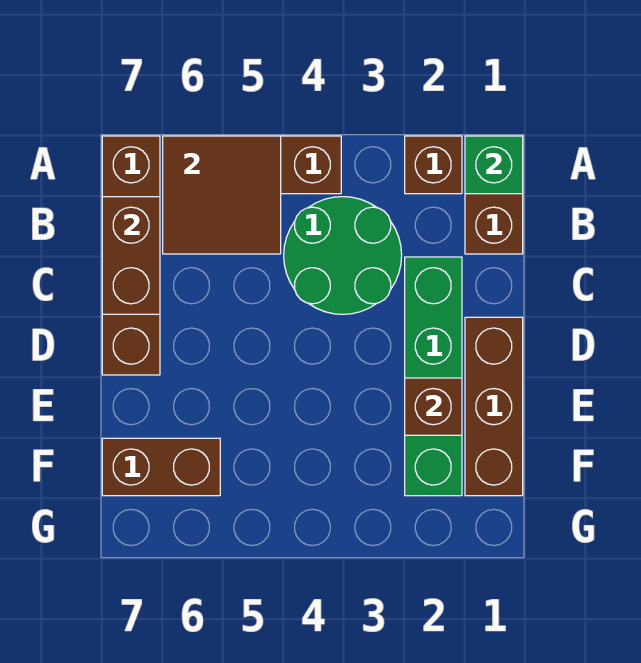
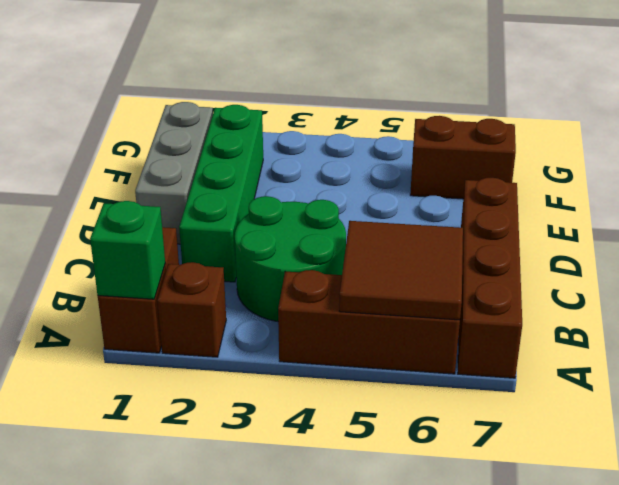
brown brick B7:C7 level 2 -> none
brown brick D1:F1 level 1 -> grey brick D1:F1 level 1
brown brick E2 level 2 -> none

